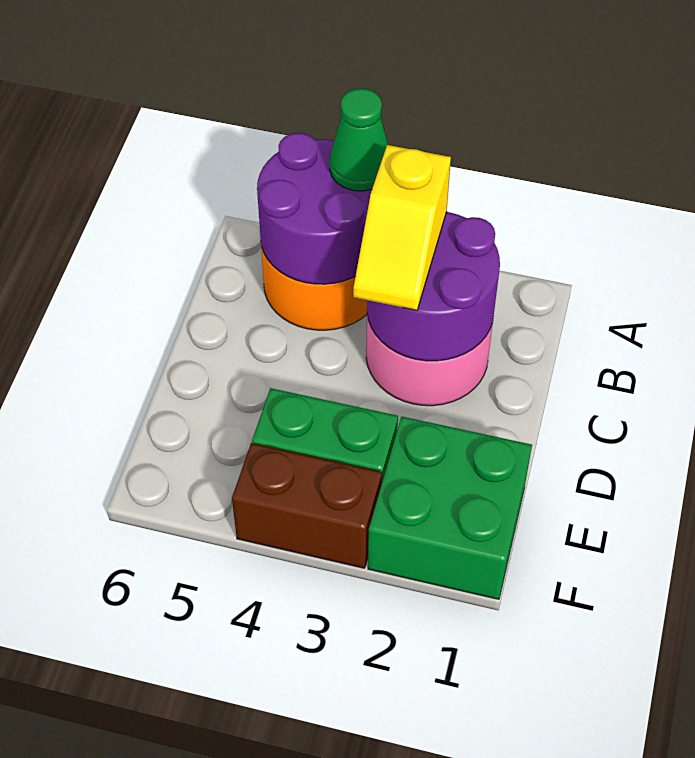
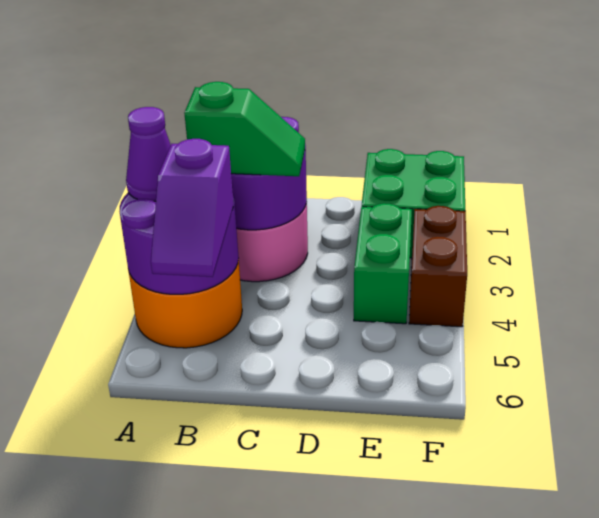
green cone A4 level 3 -> purple cone A4 level 3
yellow slope B3:C3 level 3 top B -> green slope B3:C3 level 3 top B
none -> purple slope B5:B6 level 3 top 5

